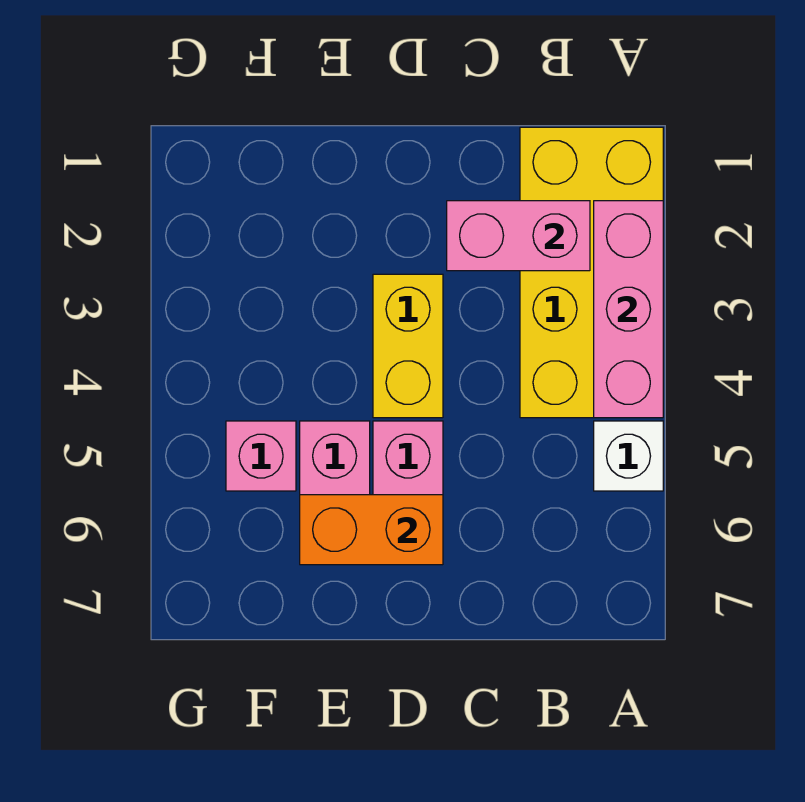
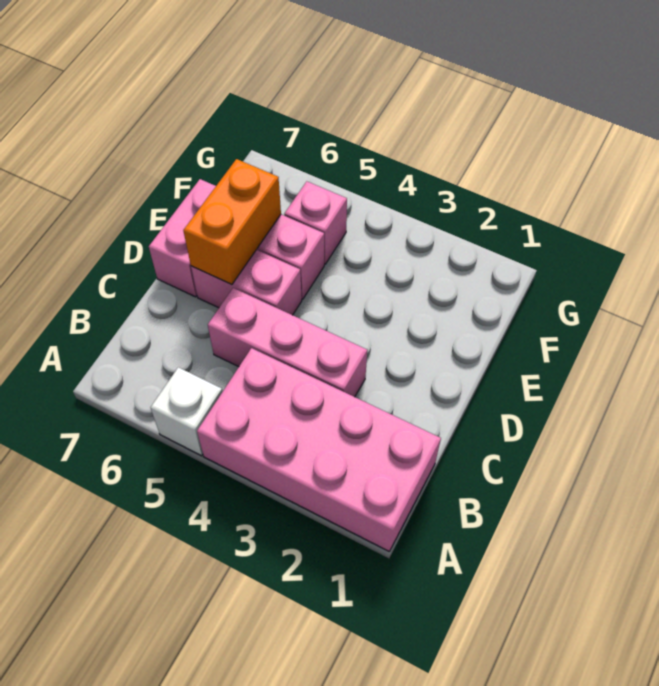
yellow brick A1:B4 level 1 -> pink brick A1:B4 level 1
pink brick A2:A4 level 2 -> pink brick C3:C5 level 1
pink brick B2:C2 level 2 -> pink brick D7:E7 level 1
yellow brick D3:D4 level 1 -> none

